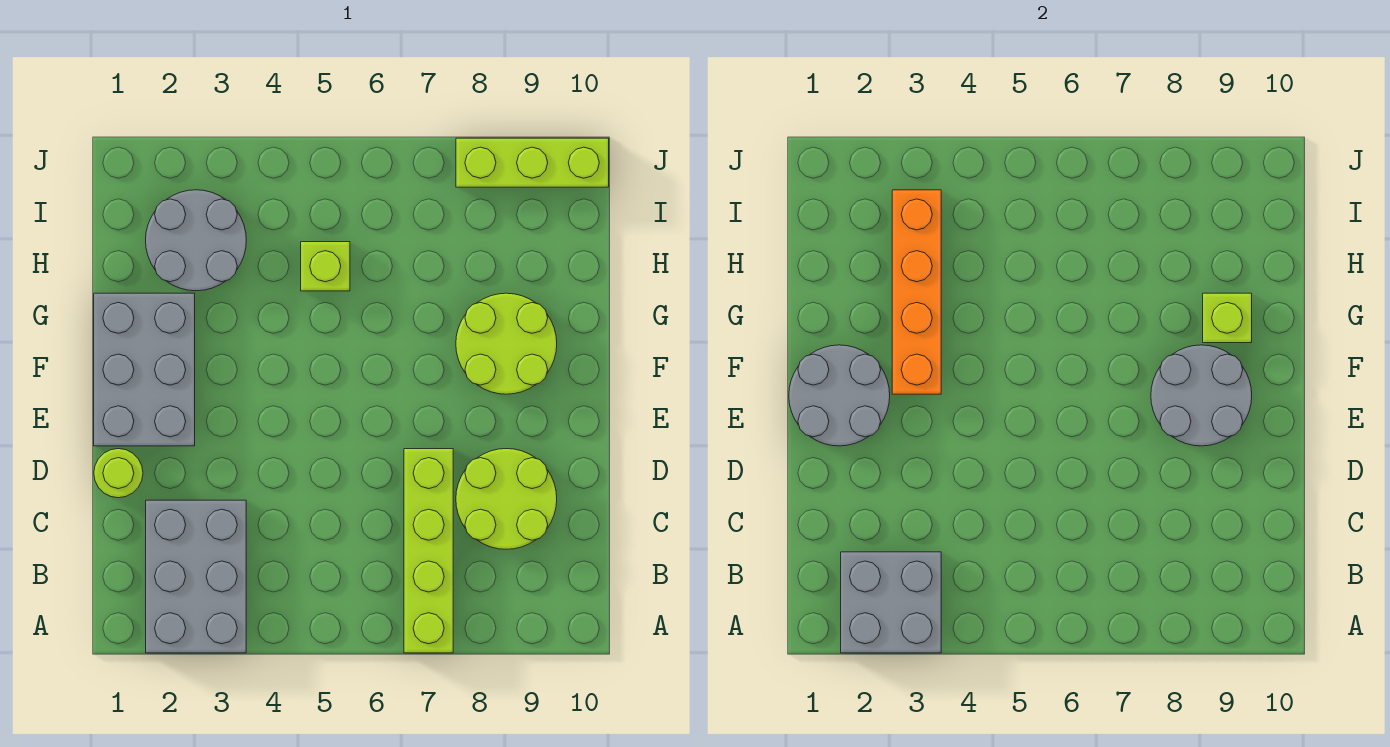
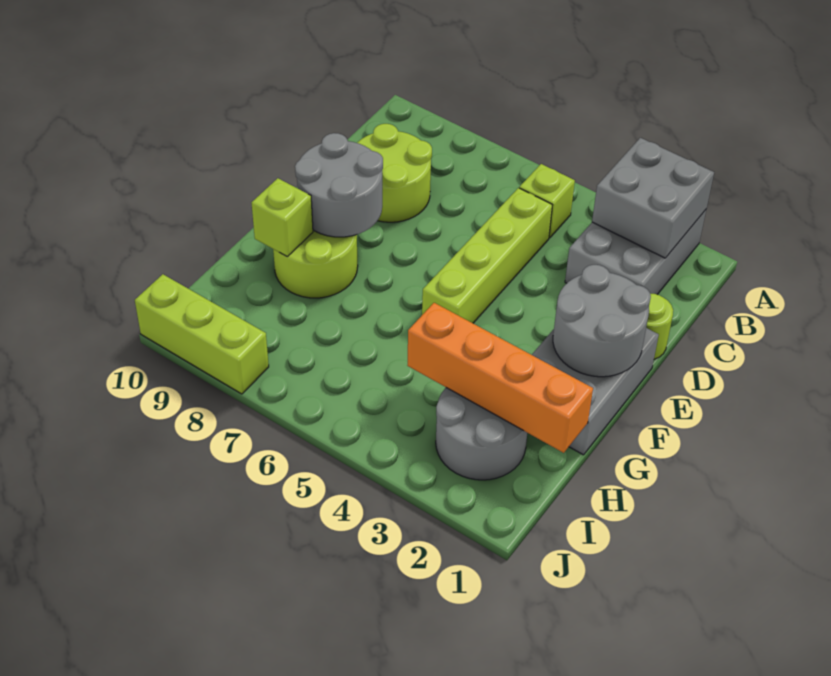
lime brick A7:D7 level 1 -> lime brick C5:F5 level 1
orange brick F3:I3 level 2 -> orange brick H1:H4 level 2
lime brick H5 level 1 -> lime brick B5 level 1

